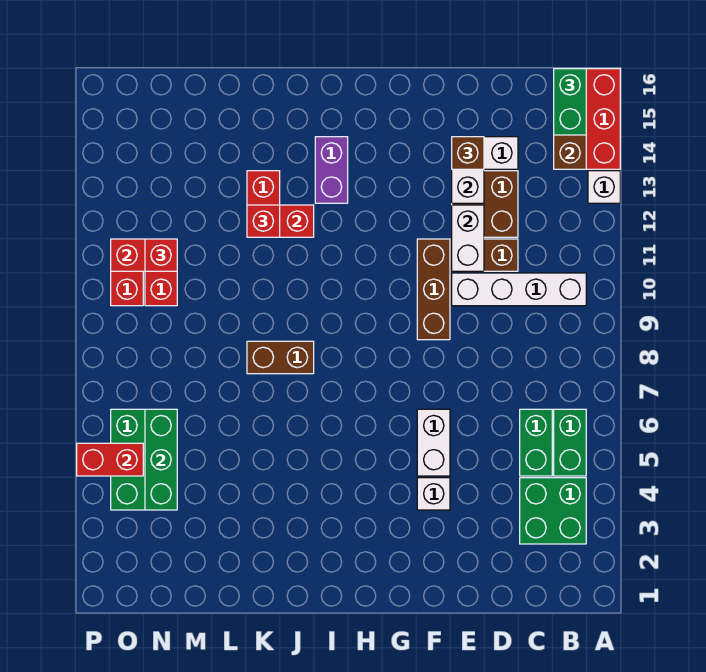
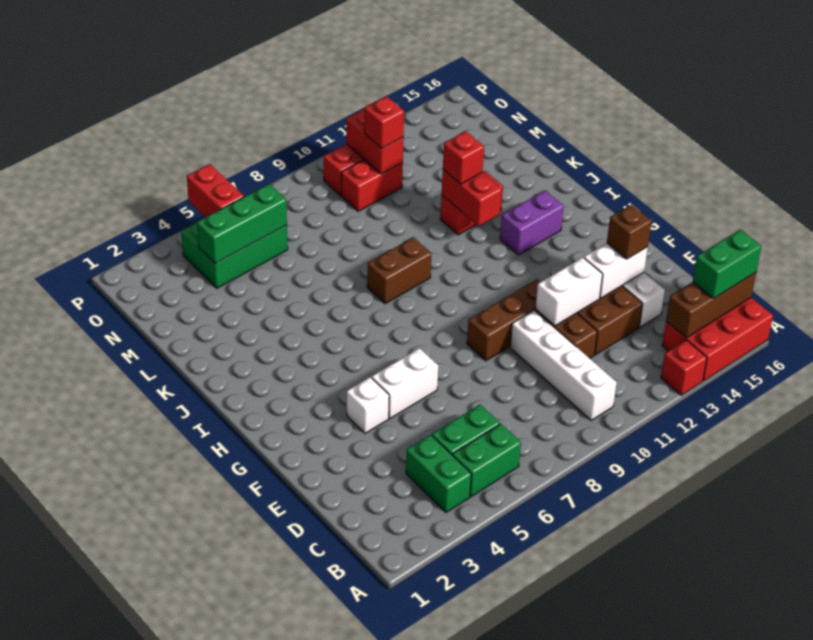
white brick A13 level 1 -> red brick A13 level 1
green brick B3:C4 level 1 -> green brick B4:C4 level 1
brown brick J8:K8 level 1 -> brown brick J8:J9 level 1

